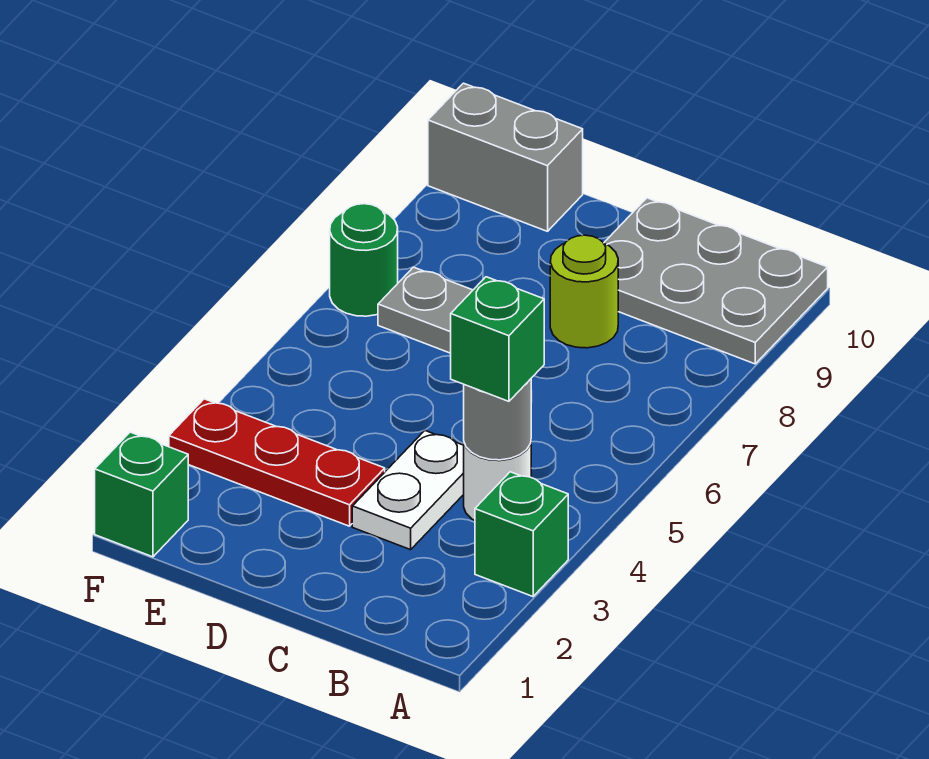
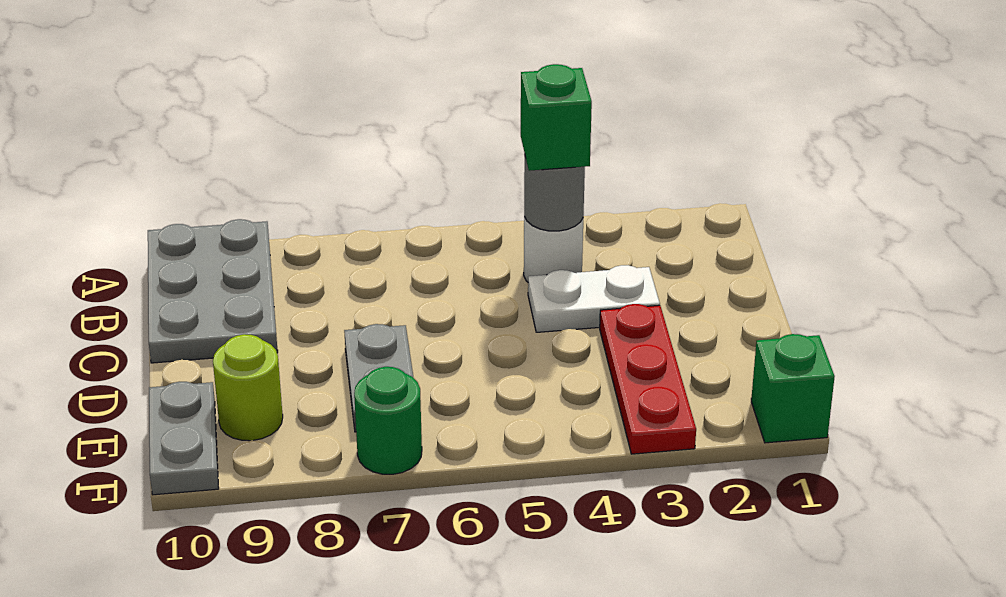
green brick A3 level 1 -> none
lime round brick C8 level 1 -> lime round brick E9 level 1
grey brick E10:F10 level 1 -> grey plate E10:F10 level 1

